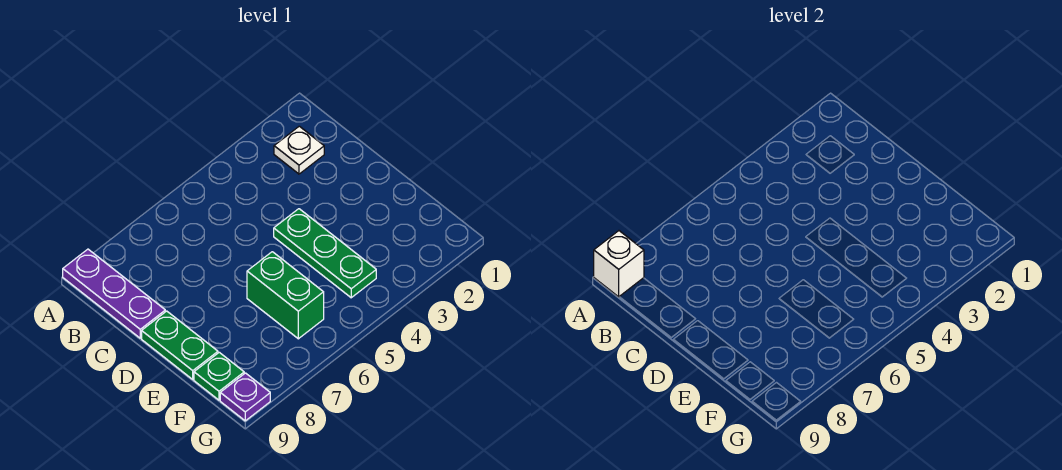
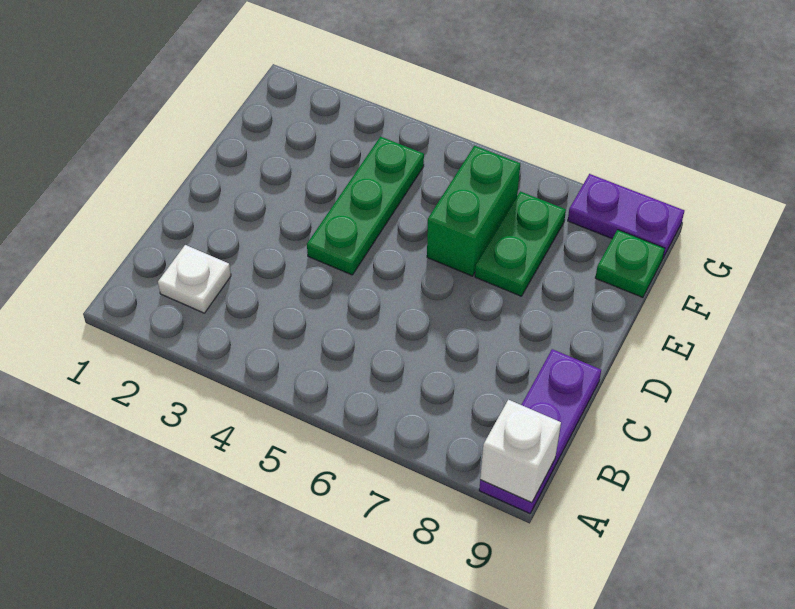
green plate D9:E9 level 1 -> green plate E7:F7 level 1
purple plate G9 level 1 -> purple plate G8:G9 level 1

